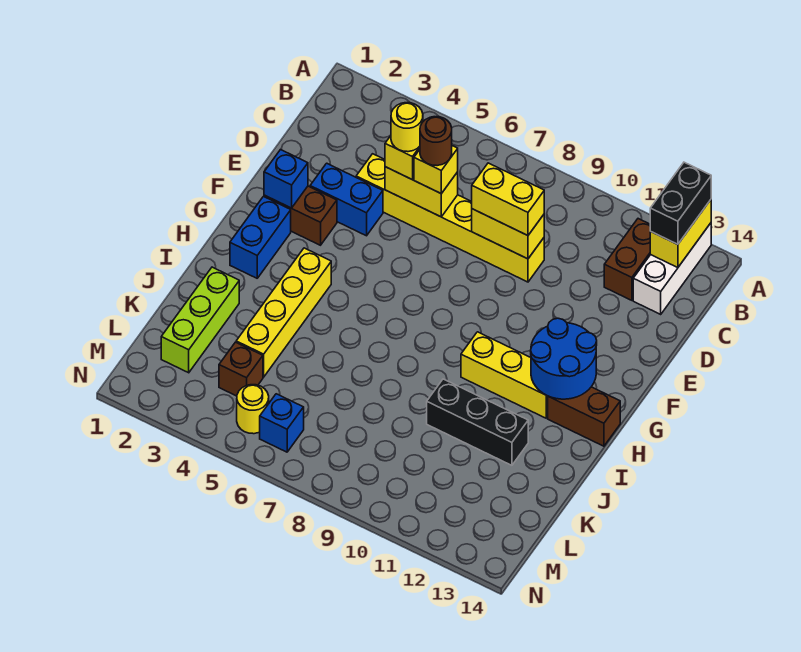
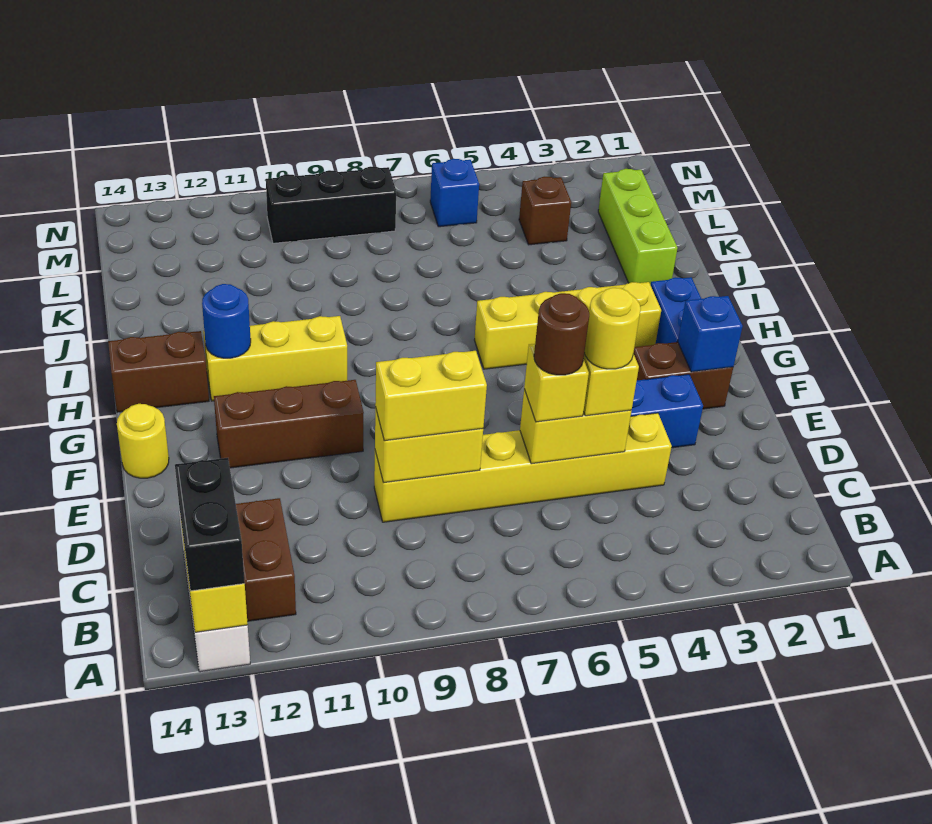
none -> brown brick F10:F12 level 1
blue round brick G12:H13 level 2 -> blue round brick H12 level 2
yellow brick H4:K4 level 1 -> yellow brick H3:H6 level 1
black brick J10:J12 level 1 -> black brick M8:M10 level 1
yellow round brick M5 level 1 -> yellow round brick F14 level 1

